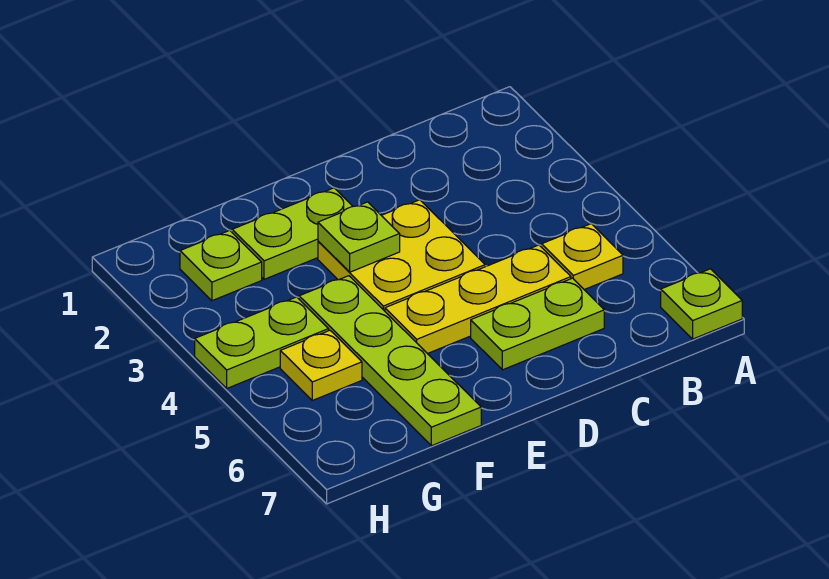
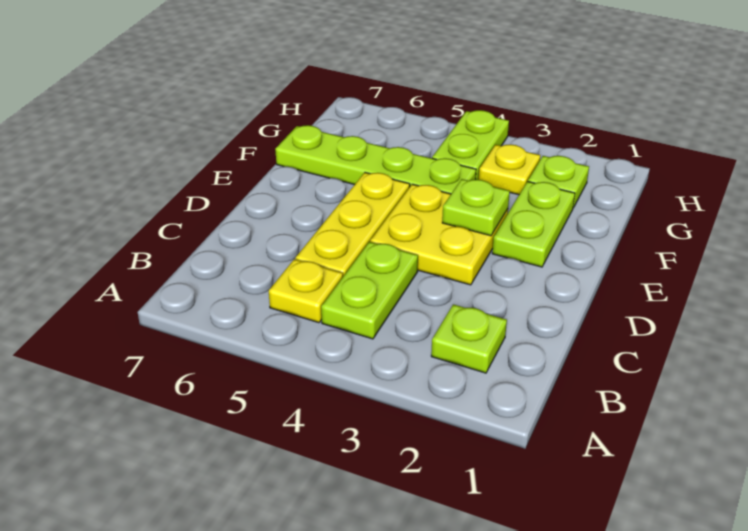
lime plate A7 level 1 -> lime plate B2 level 1
lime plate C6:D6 level 1 -> lime plate B4:C4 level 1
yellow plate G5 level 1 -> yellow plate G3 level 1

